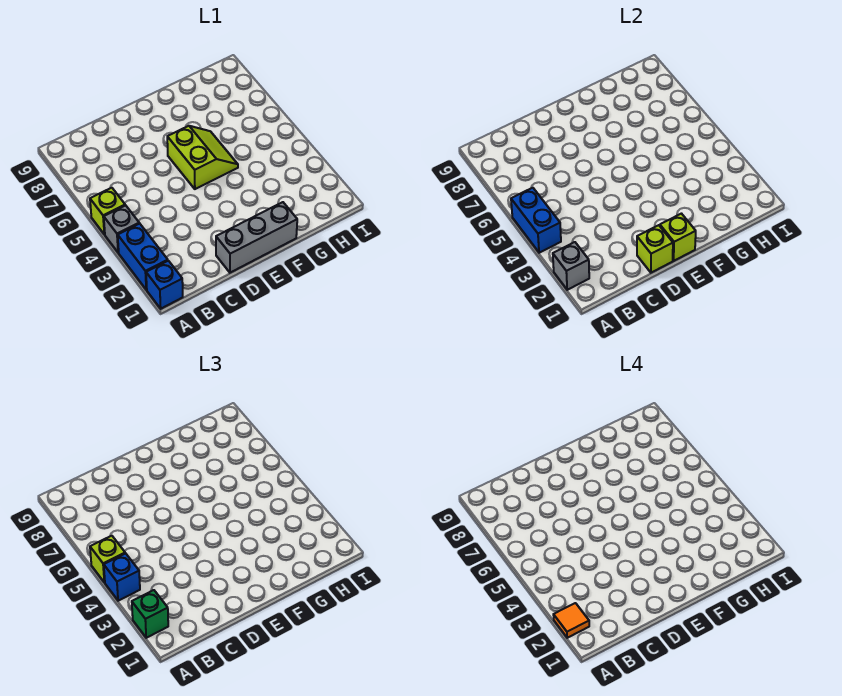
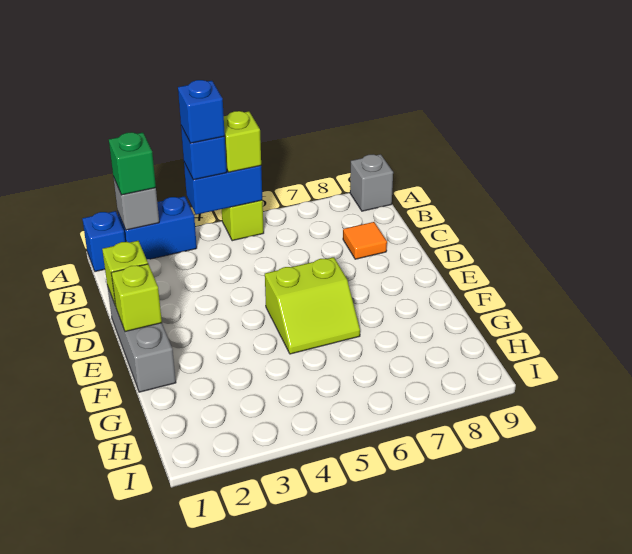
orange tile A2 level 4 -> orange tile C8 level 1
grey brick A4 level 1 -> grey brick A9 level 1
none -> blue brick A4 level 4

